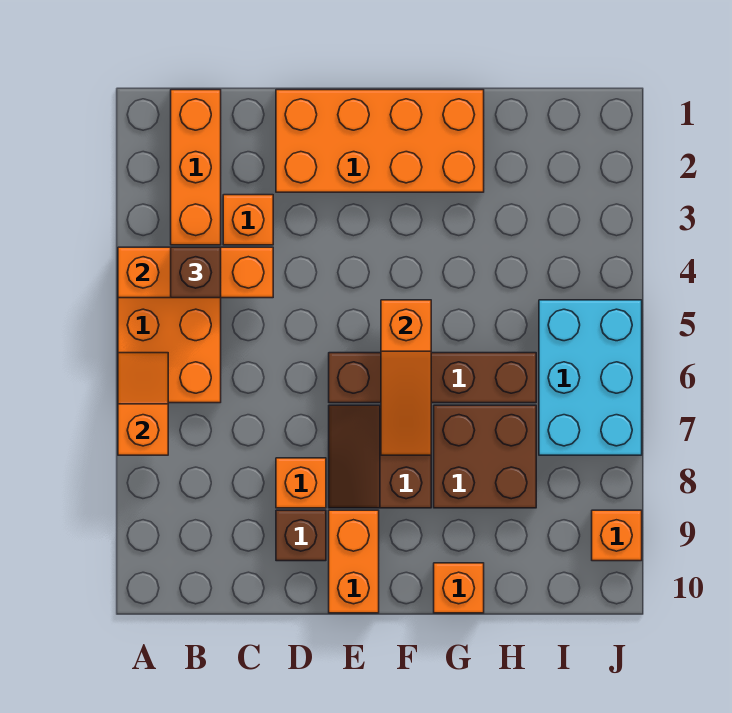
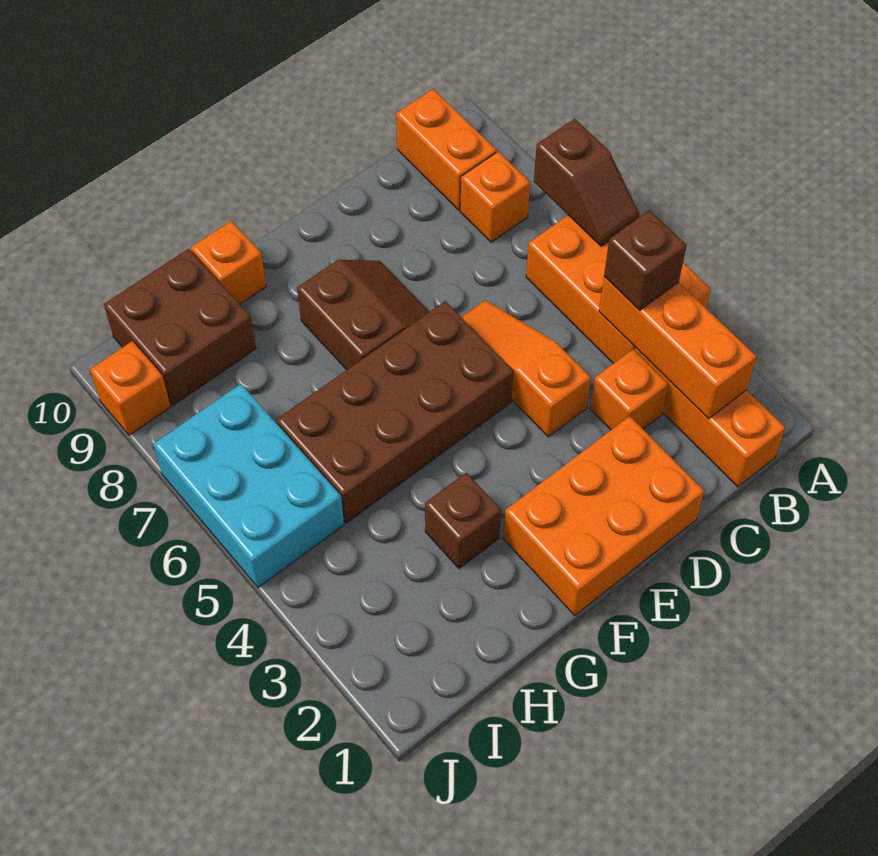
orange brick A4:C4 level 2 -> orange brick B2:B4 level 2
orange slope A6:A7 level 2 top 7 -> brown slope A6:A7 level 2 top 7
orange brick D1:G2 level 1 -> orange brick D1:F2 level 1
orange brick D8 level 1 -> orange brick B8 level 1
brown brick D9 level 1 -> brown brick G3 level 1
brown brick E6:H6 level 1 -> brown brick E5:H6 level 1
orange brick E9:E10 level 1 -> orange brick B9:B10 level 1
orange slope F5:F7 level 2 top 5 -> orange slope D4:D6 level 1 top 4
brown brick G7:H8 level 1 -> brown brick H9:I10 level 1

